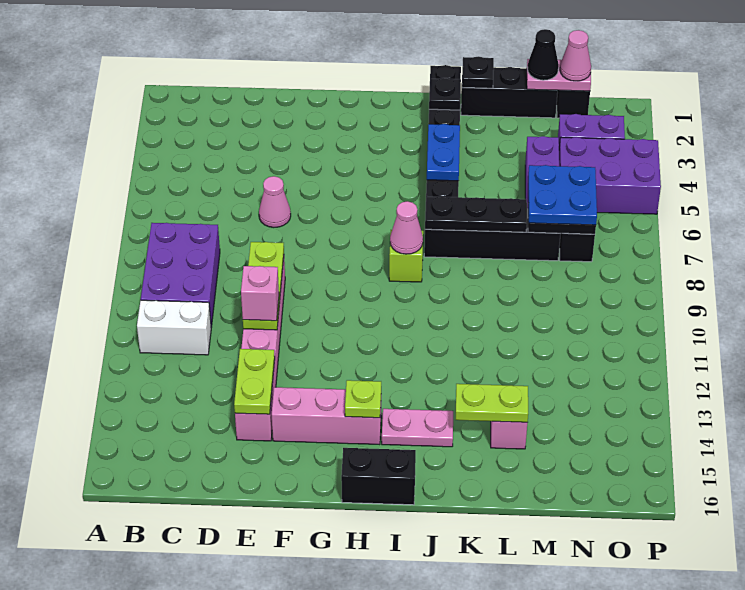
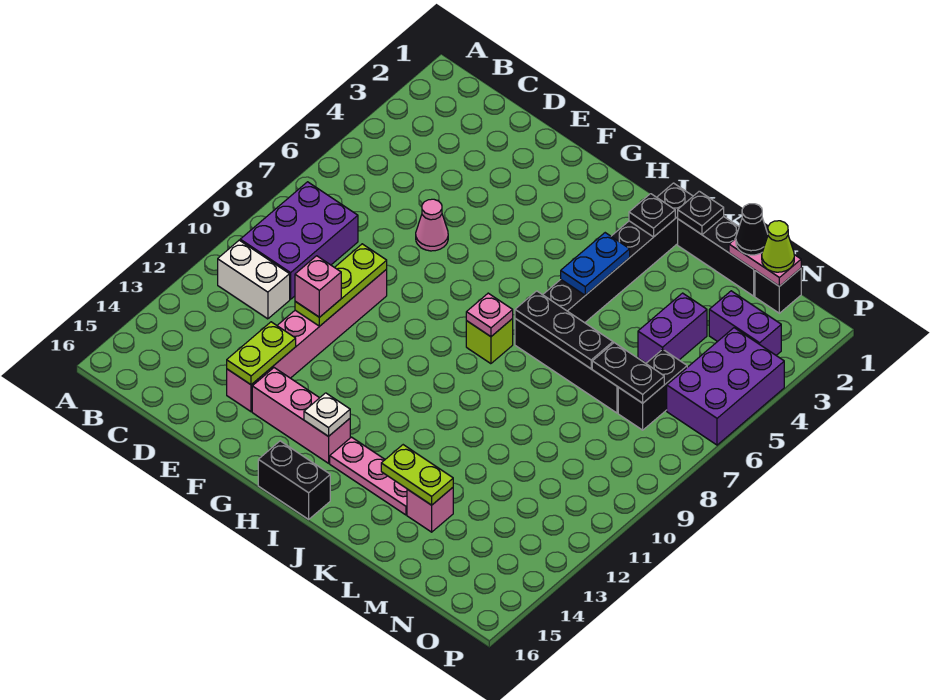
lime plate H14 level 2 -> white plate H14 level 2
pink cone I8 level 2 -> pink plate I8 level 2
pink plate I14:J14 level 1 -> pink plate I14:K14 level 1
blue plate M6:N7 level 3 -> none
pink cone N1 level 3 -> lime cone N1 level 3
purple brick N4:P5 level 1 -> purple brick O4:P6 level 1

